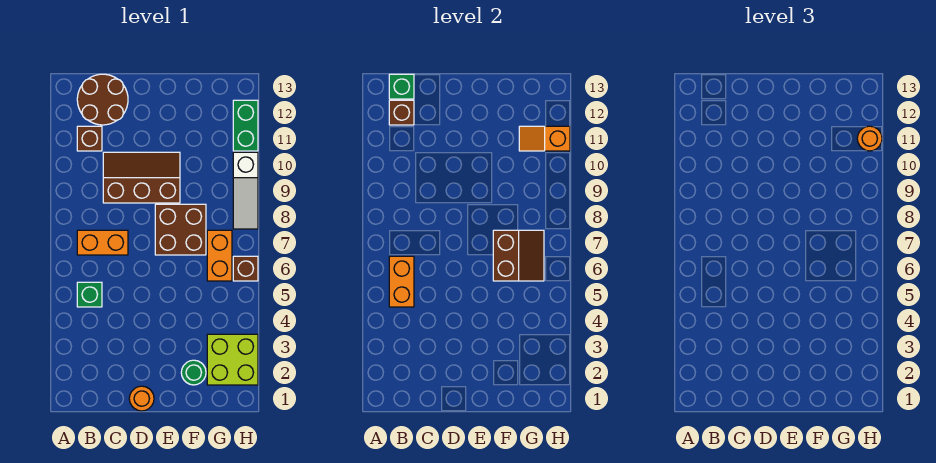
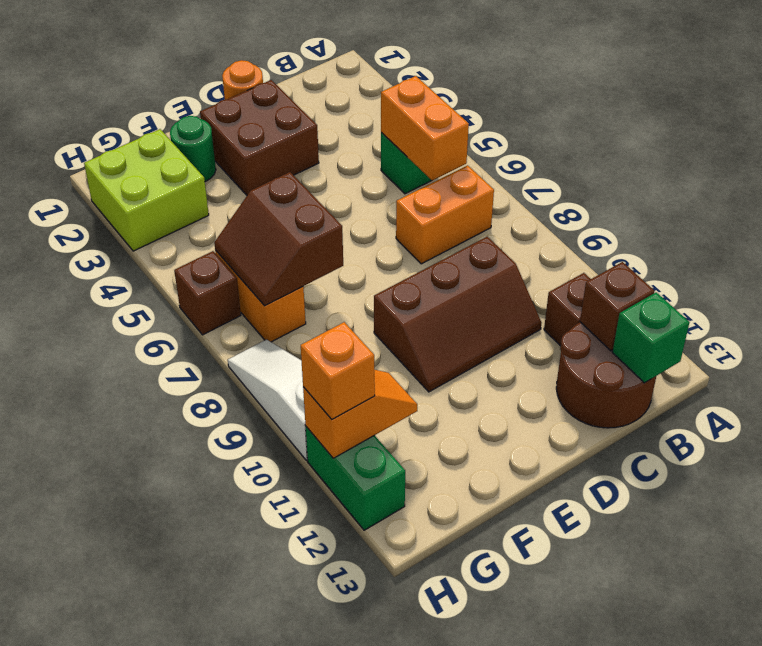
brown brick E7:F8 level 1 -> brown brick D2:E3 level 1
orange round brick H11 level 3 -> orange brick H11 level 3

